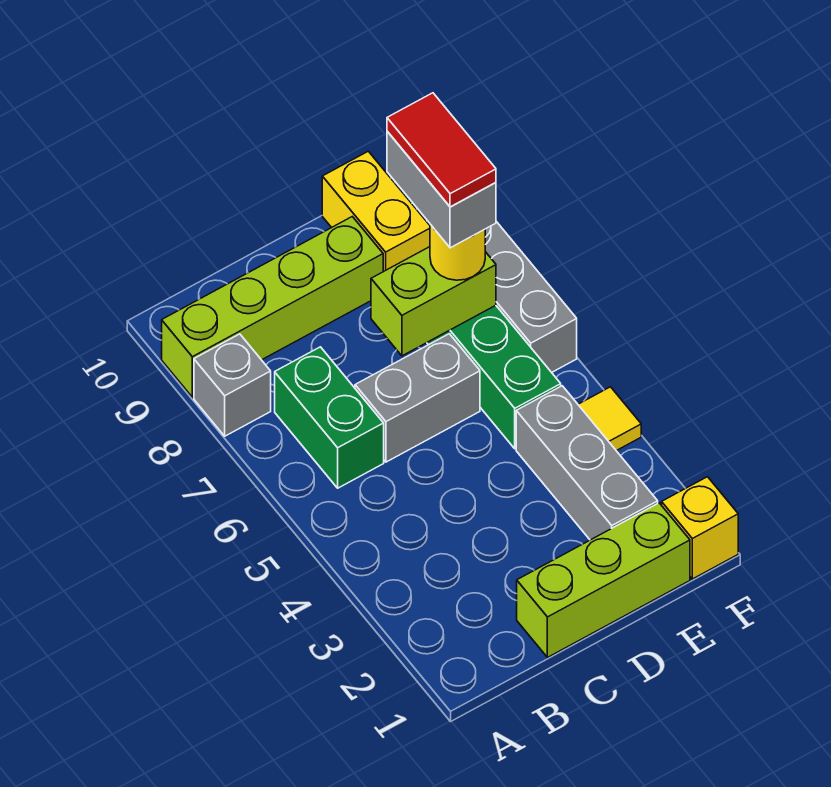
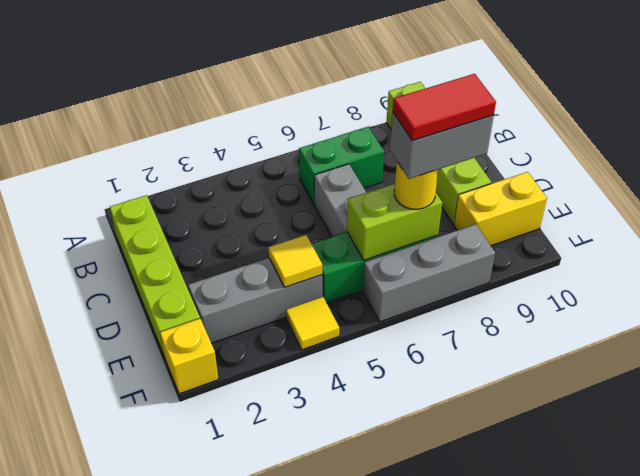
grey brick A8 level 1 -> none
lime brick C1:E1 level 1 -> lime brick B1:E1 level 1
lime brick D7:E7 level 2 -> lime brick E6:E7 level 2
none -> yellow tile E4 level 2

